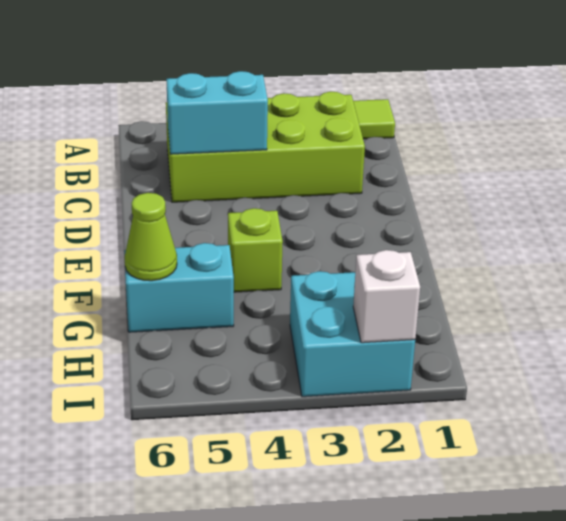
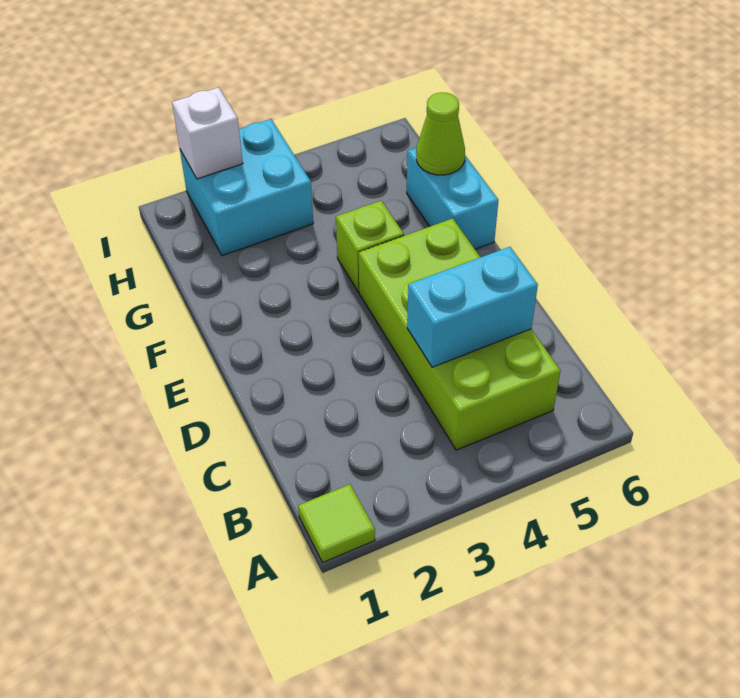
lime brick B2:C5 level 1 -> lime brick B4:E5 level 1
cyan brick G5:G6 level 1 -> cyan brick F6:G6 level 1

